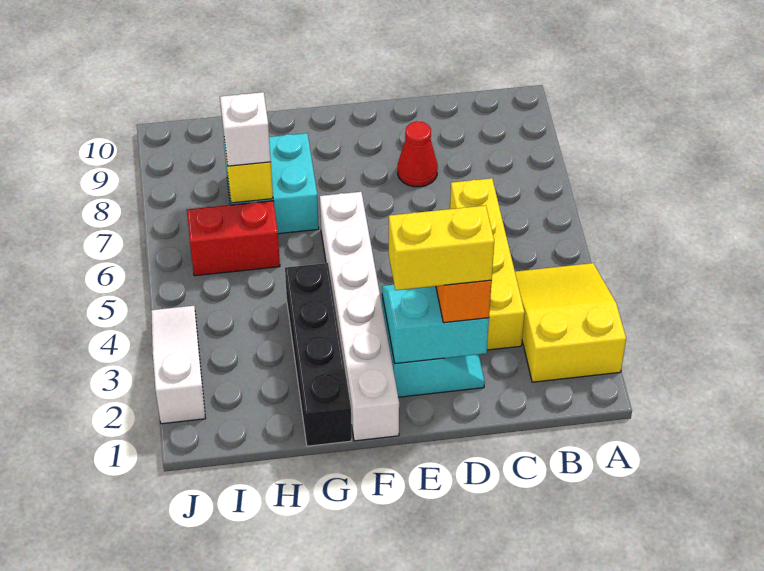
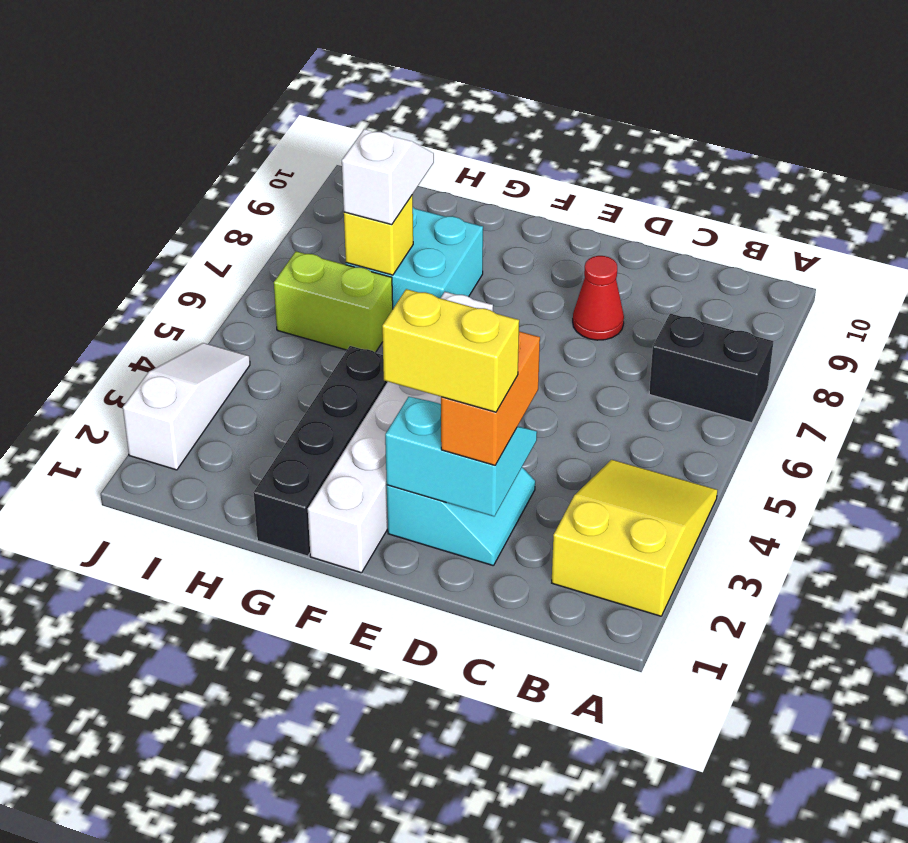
none -> black brick A7:B7 level 1
yellow brick C3:C6 level 1 -> none
red brick H6:I6 level 1 -> lime brick H6:I6 level 1

